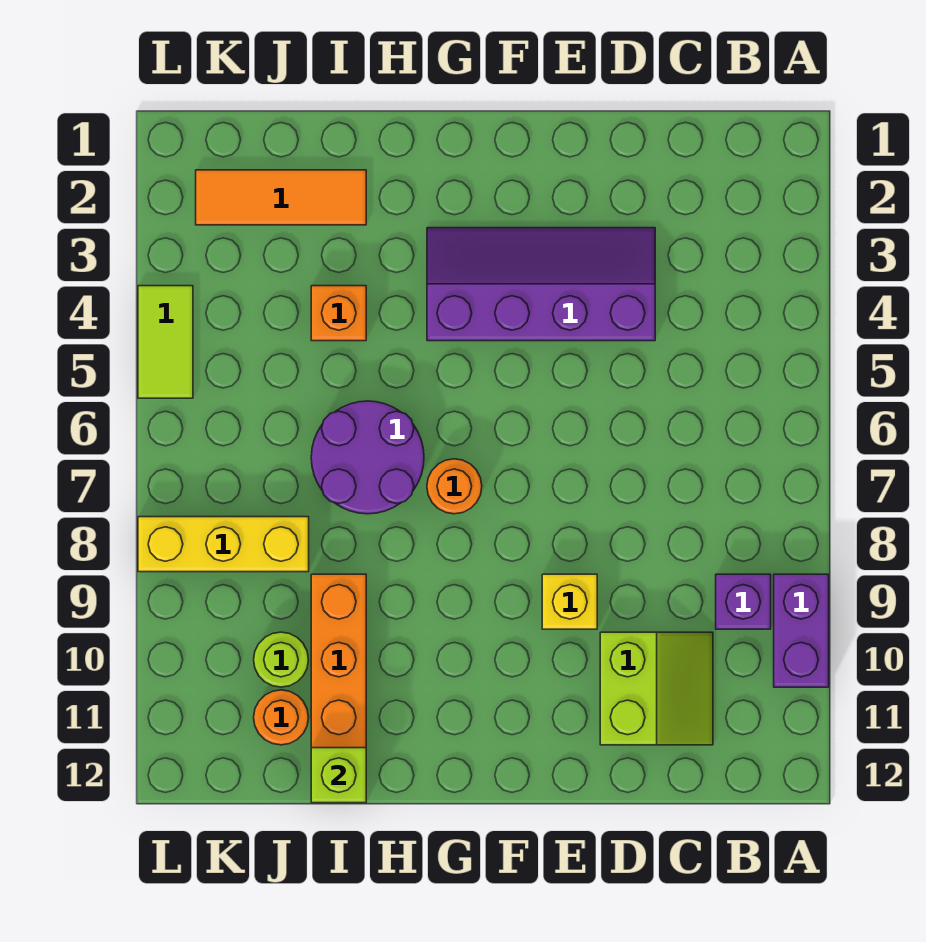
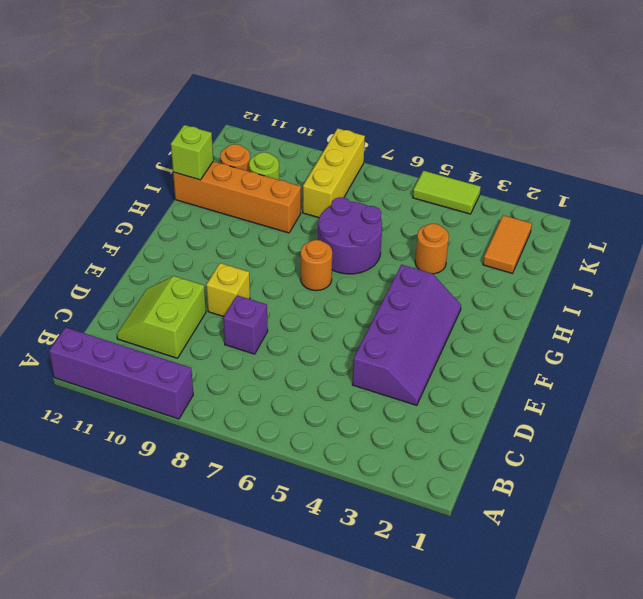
purple brick A9:A10 level 1 -> purple brick A9:A12 level 1
purple brick B9 level 1 -> purple brick D8 level 1
lime slope C10:D11 level 1 top D -> lime slope C10:D11 level 1 top 10
orange tile I2:K2 level 1 -> orange tile J2:K2 level 1
orange brick I4 level 1 -> orange round brick I4 level 1

